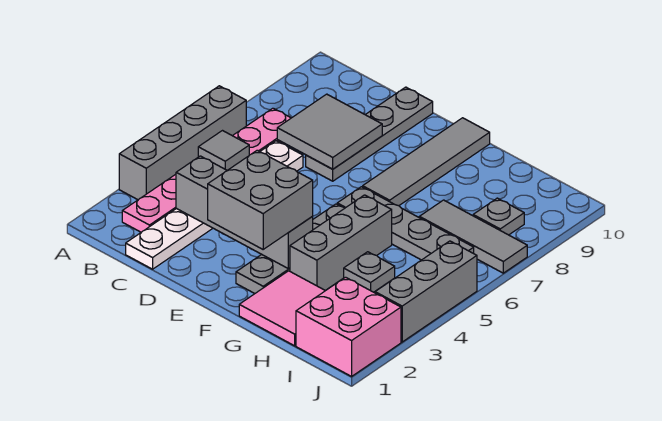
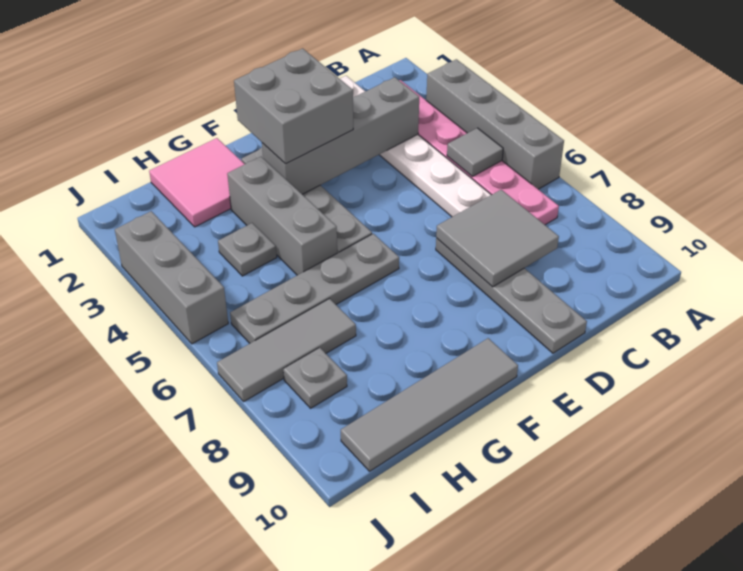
grey tile F7:F10 level 1 -> grey tile F10:I10 level 1
pink brick I1:J2 level 1 -> none

